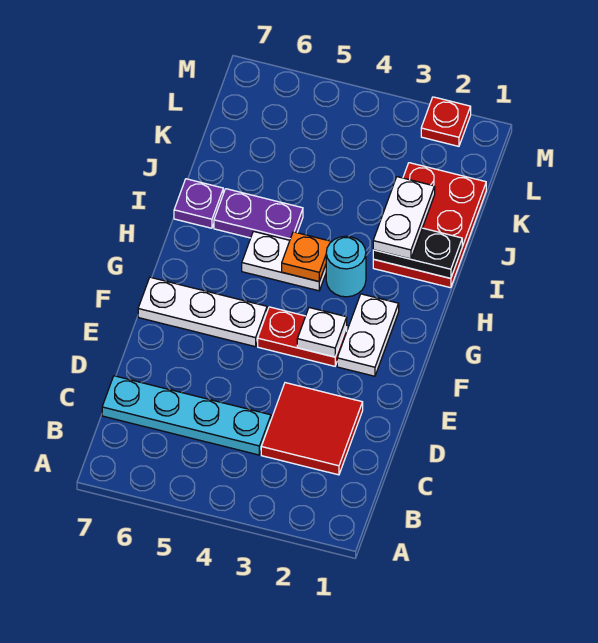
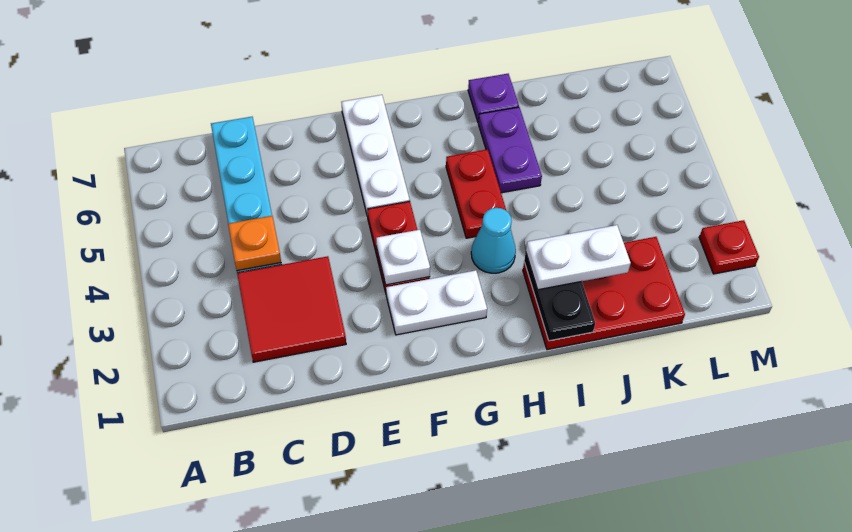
cyan round brick H3 level 1 -> cyan cone H3 level 1
white plate H4:H5 level 1 -> red plate H4:H5 level 1
orange plate H4 level 2 -> orange plate C4 level 2

